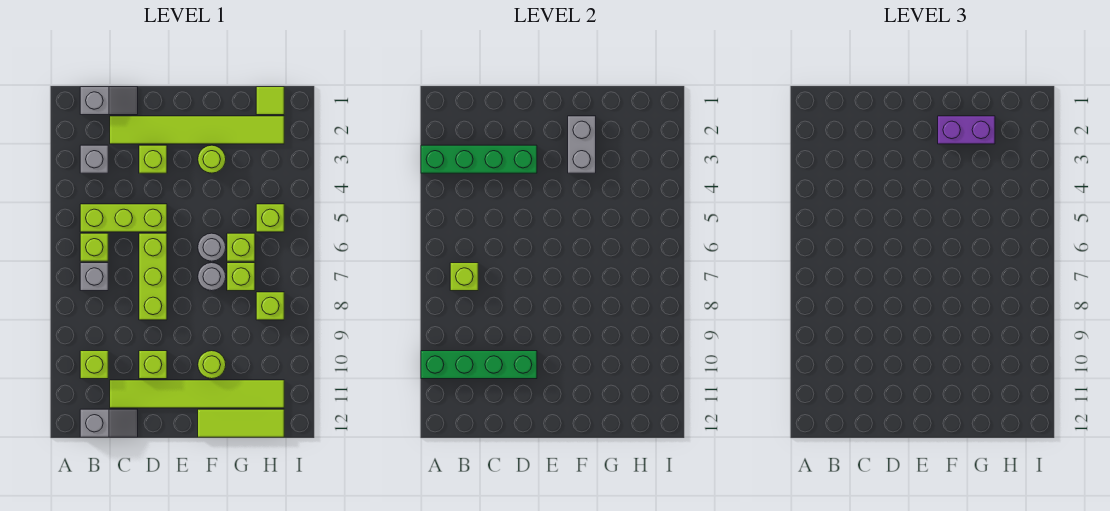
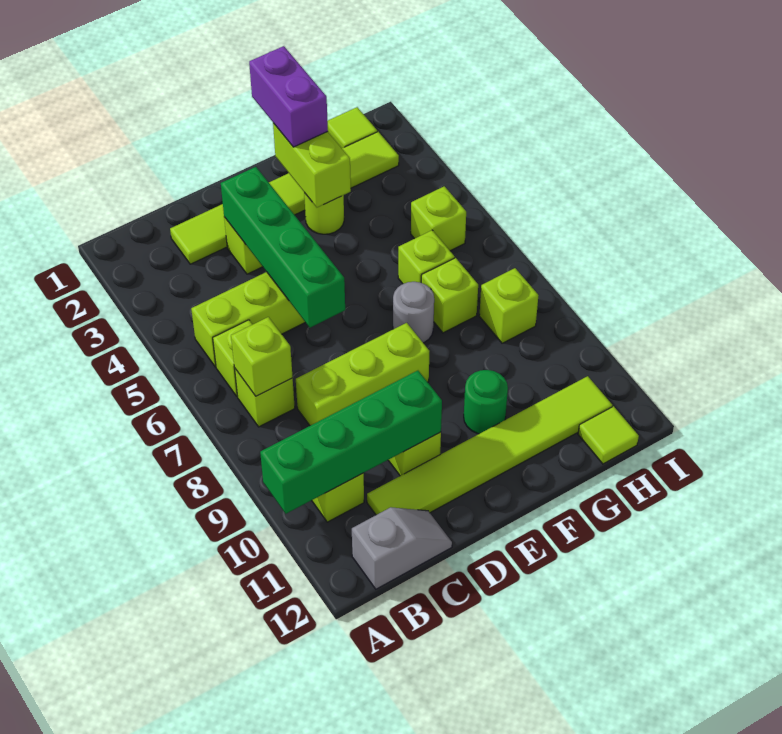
green brick A3:D3 level 2 -> green brick D3:D6 level 2
grey slope B1:C1 level 1 top B -> none
grey brick B3 level 1 -> none
grey brick B7 level 1 -> lime brick B7 level 1
lime brick D6:D8 level 1 -> lime brick C8:E8 level 1
grey brick F2:F3 level 2 -> lime brick F2:F3 level 2
purple brick F2:G2 level 3 -> purple brick F1:F2 level 3
grey round brick F6 level 1 -> none
lime round brick F10 level 1 -> green round brick F10 level 1
lime tile F12:H12 level 1 -> lime tile H12 level 1

